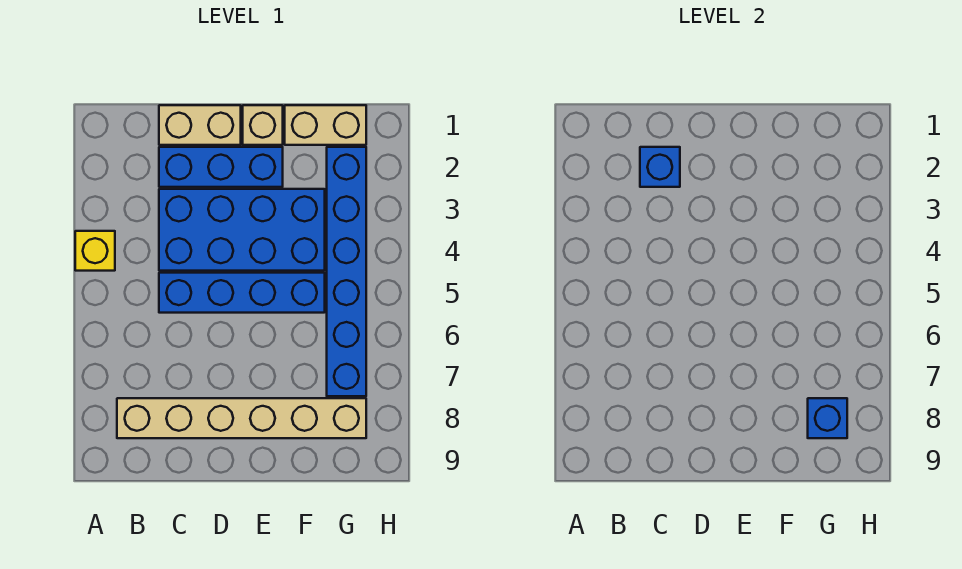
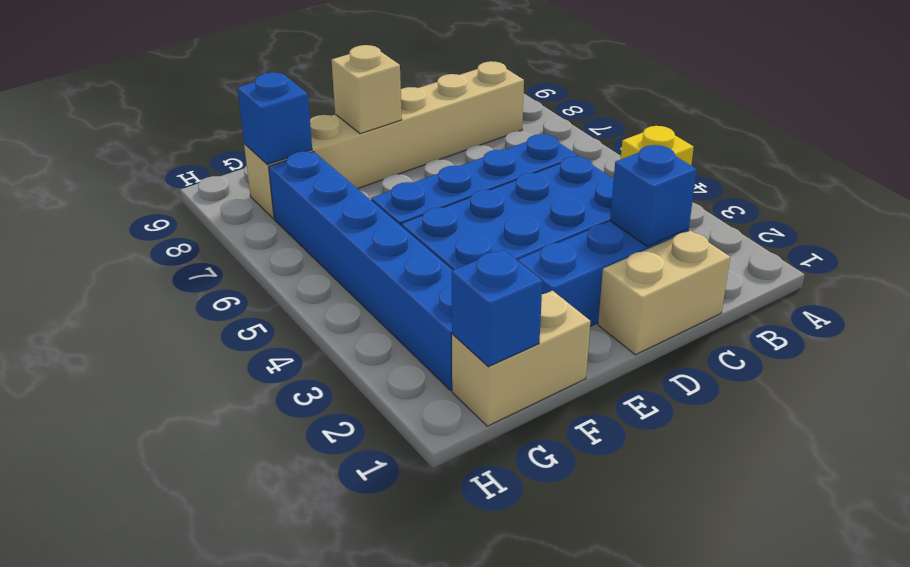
tan brick E1 level 1 -> tan brick E8 level 2
none -> blue brick G1 level 2

